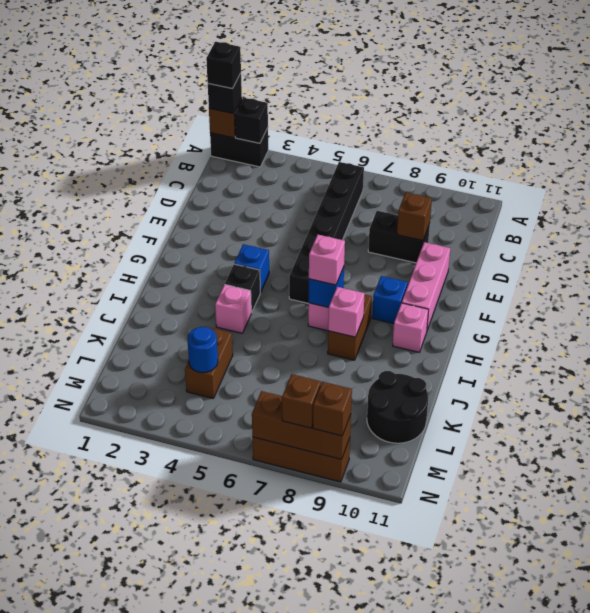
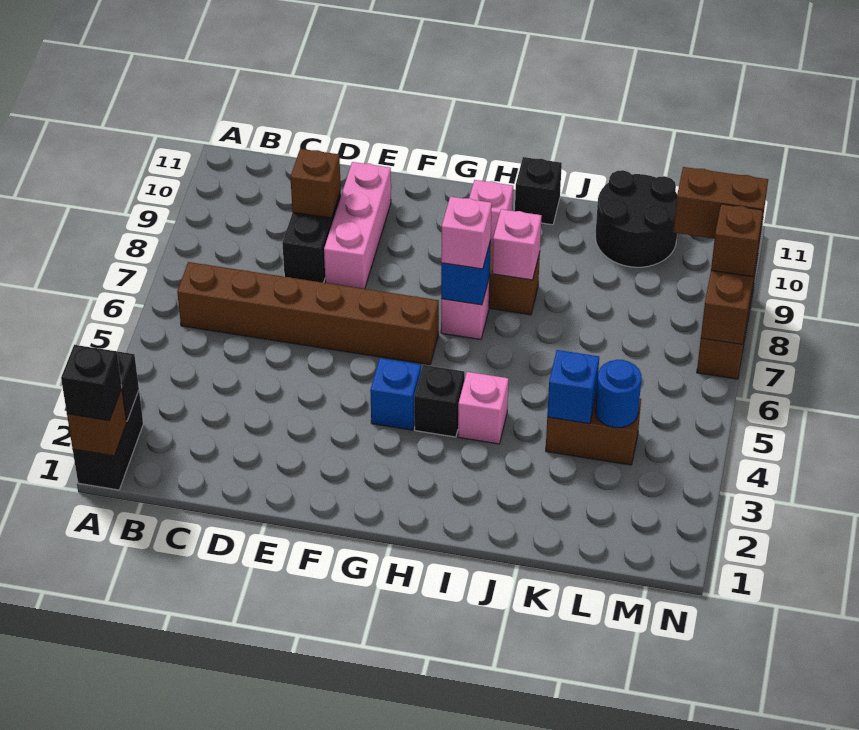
black brick A1 level 4 -> black brick I11 level 1
black brick B6:G6 level 1 -> brown brick B6:G6 level 1
pink brick E10:G10 level 1 -> pink brick E8:E10 level 1
blue brick G9 level 1 -> blue brick K4 level 2
brown brick N9 level 3 -> brown brick M9:N9 level 3

